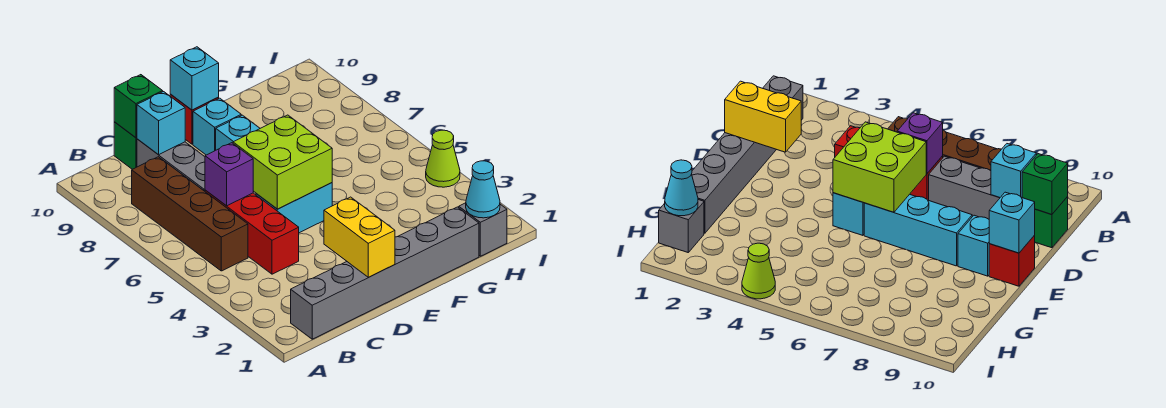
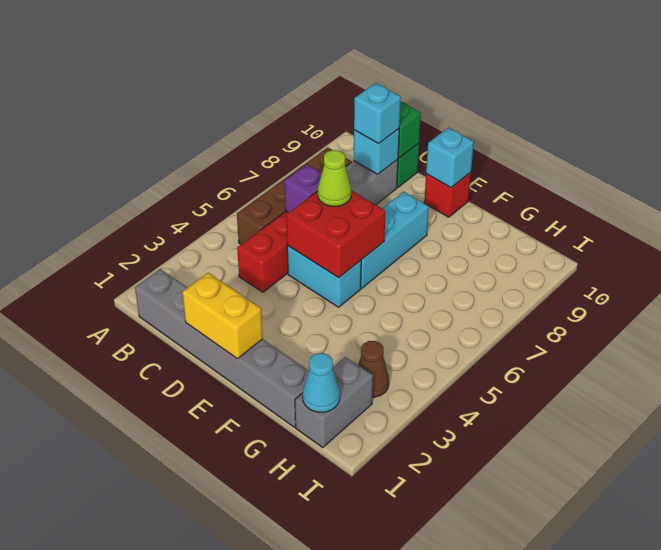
yellow brick D1:D2 level 2 -> yellow brick D1:E1 level 2
lime brick D5:E6 level 2 -> red brick D5:E6 level 2
cyan brick E9 level 1 -> cyan brick C9 level 3
grey brick H1 level 1 -> grey brick H1:H2 level 1
none -> brown cone H3 level 1
lime cone I4 level 1 -> lime cone D6 level 3

